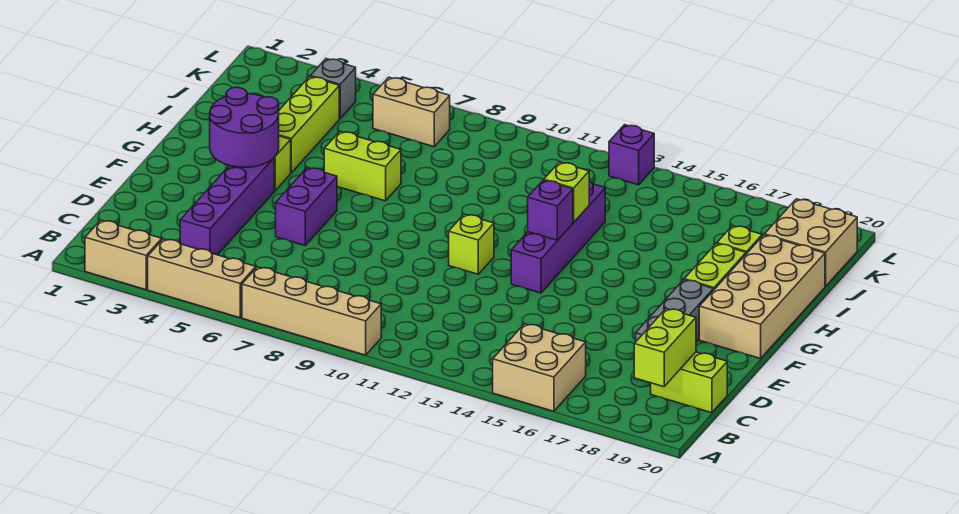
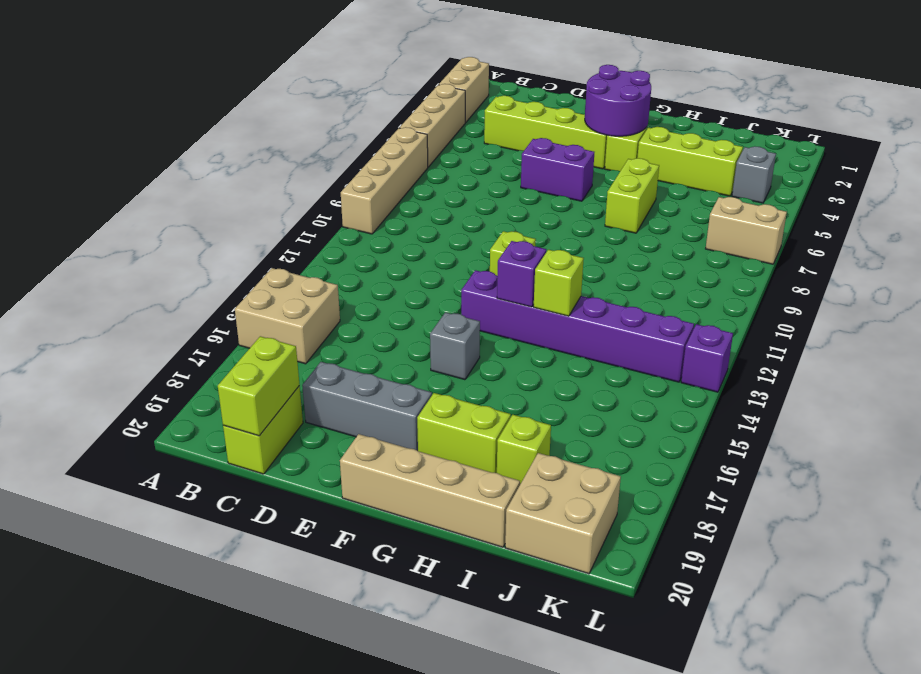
lime brick B19:C19 level 2 -> lime brick C19:C20 level 2
purple brick C4:F4 level 1 -> lime brick C4:F4 level 1
purple brick F13:I13 level 1 -> purple brick F13:K13 level 1
none -> grey brick F15 level 1
tan brick F19:I20 level 1 -> tan brick F20:I20 level 1
tan brick K6:K7 level 1 -> tan brick K7:L7 level 1

